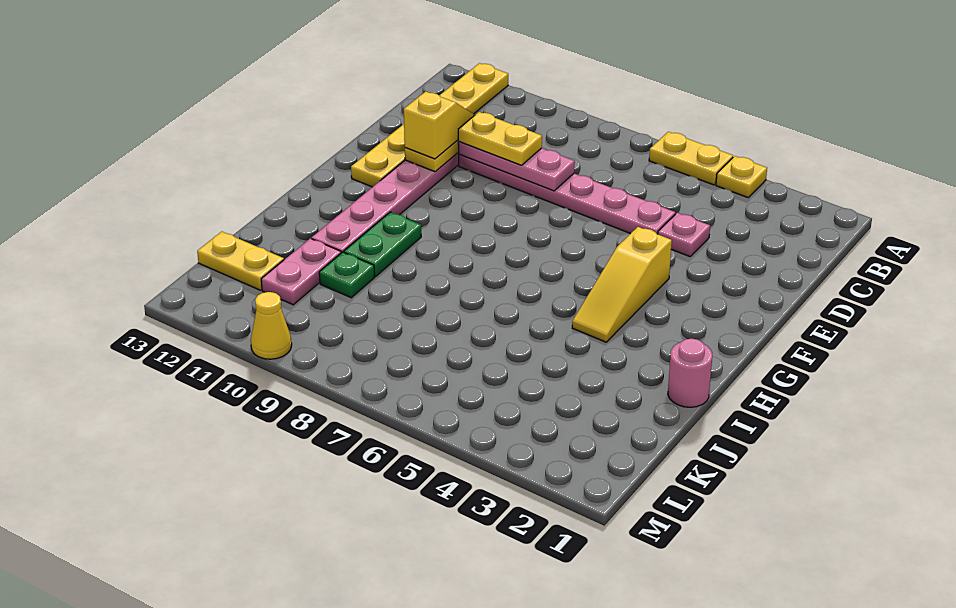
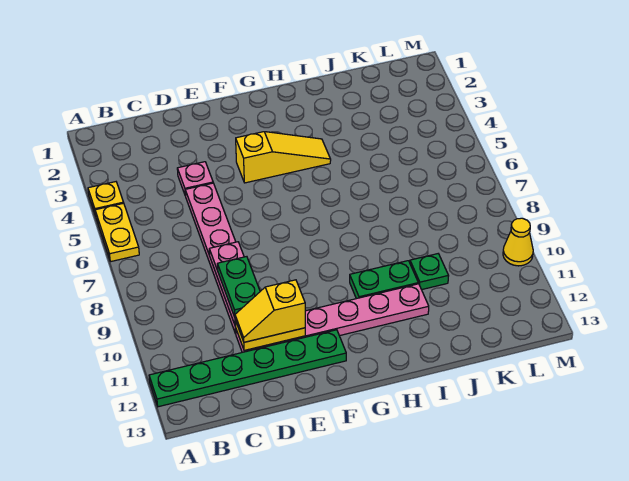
yellow plate A12:F12 level 1 -> green plate A12:F12 level 1
yellow plate D9:D10 level 3 -> green plate D9:D10 level 3
pink round brick I1 level 1 -> none
pink plate J11:K11 level 1 -> none
yellow plate K12:K13 level 1 -> none

